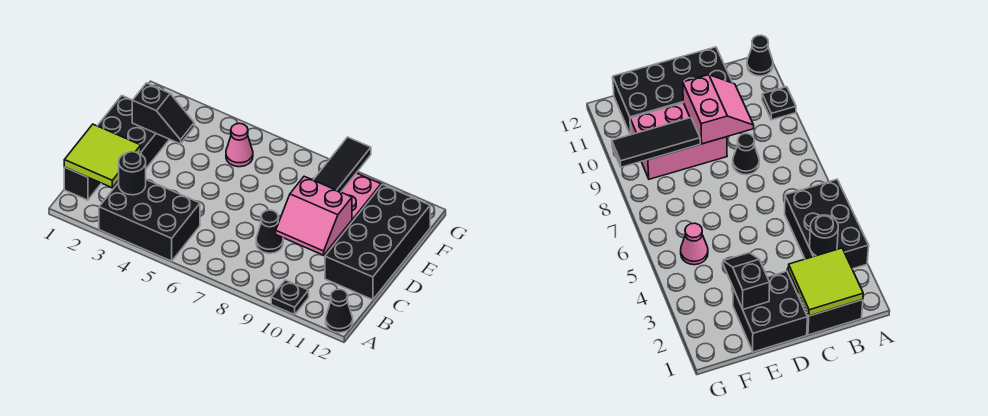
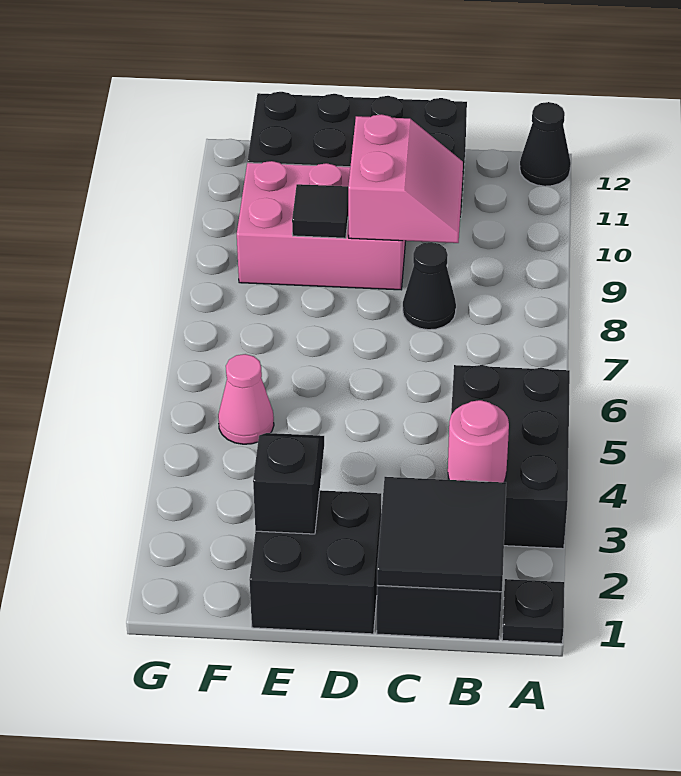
black plate A10 level 1 -> black plate A1 level 1
lime tile B1:C2 level 2 -> black tile B1:C2 level 2
black round brick B3 level 2 -> pink round brick B3 level 2
black tile E9:G9 level 2 -> black tile E9 level 2

